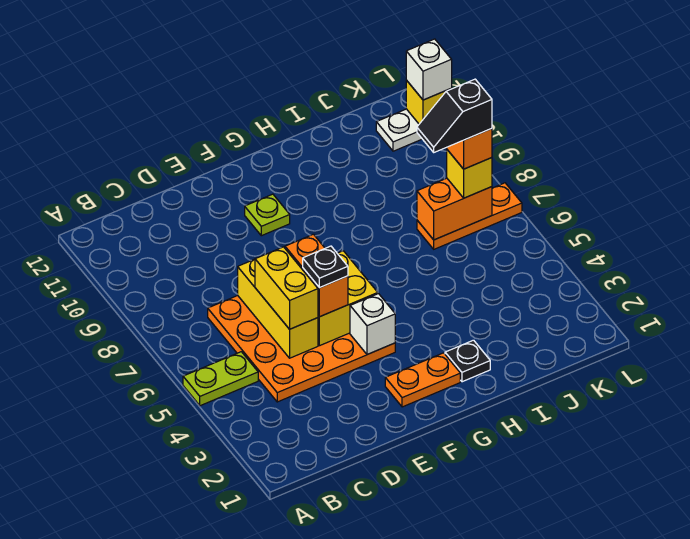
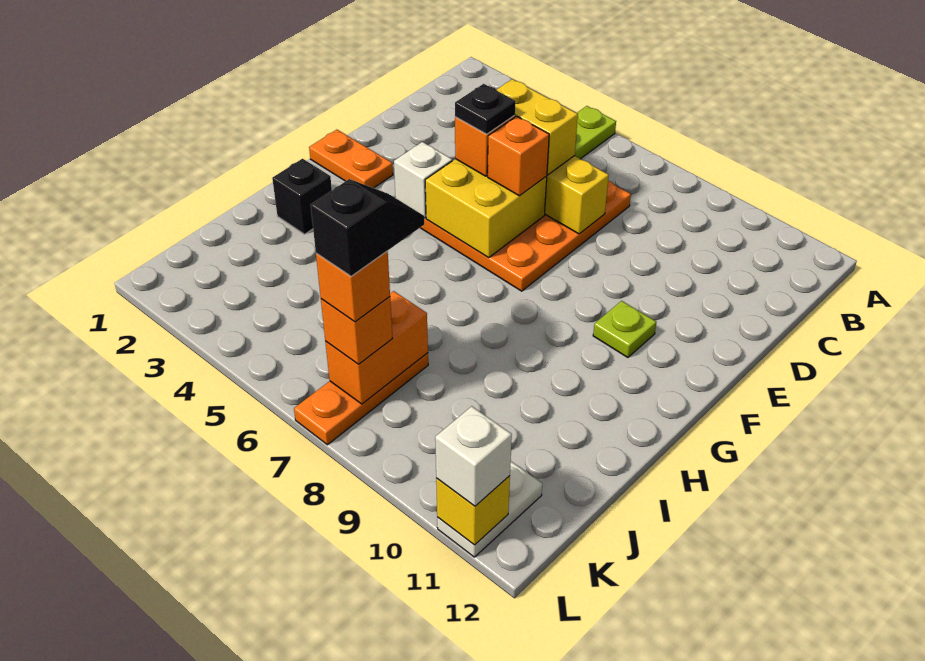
orange plate F2:G2 level 1 -> orange plate F1:F2 level 1
black plate H2 level 1 -> black brick H2 level 1
yellow brick K7 level 3 -> orange brick K7 level 3

